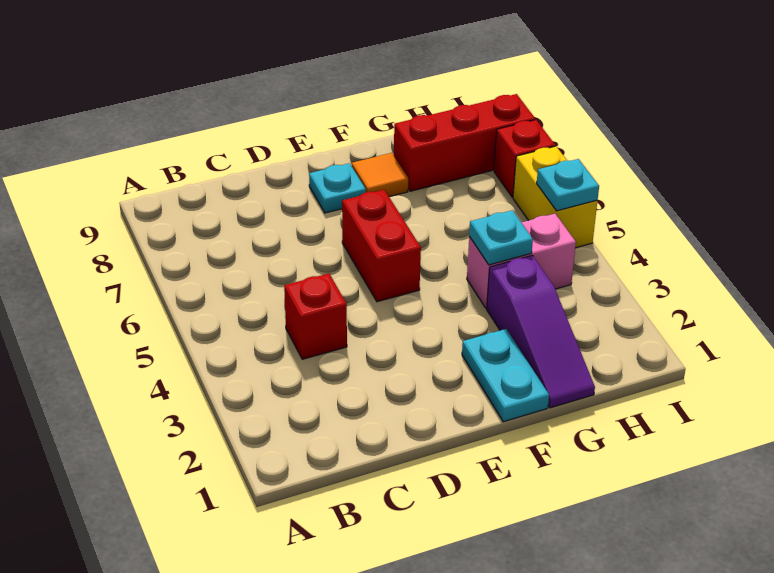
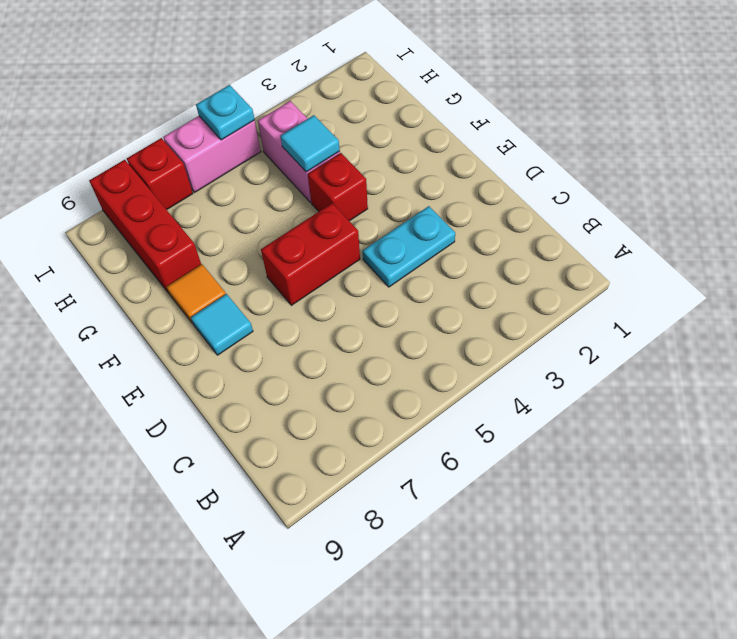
red brick C4 level 1 -> red brick F4 level 1
cyan plate E8 level 1 -> cyan tile E8 level 1
cyan plate F1:F2 level 1 -> cyan plate D3:D4 level 1
purple slope G1:G3 level 1 top 3 -> none
cyan plate G4 level 2 -> cyan tile G4 level 2
yellow brick I5:I6 level 1 -> pink brick I5:I6 level 1

